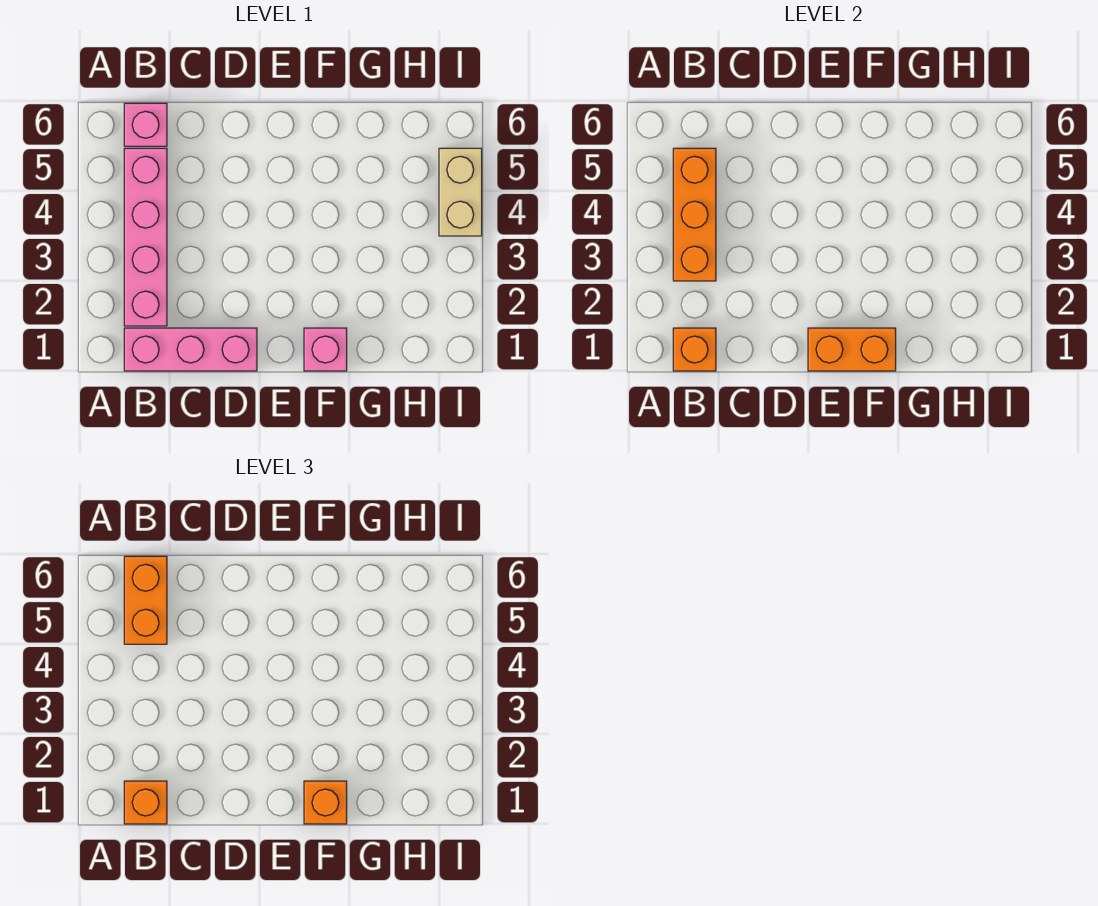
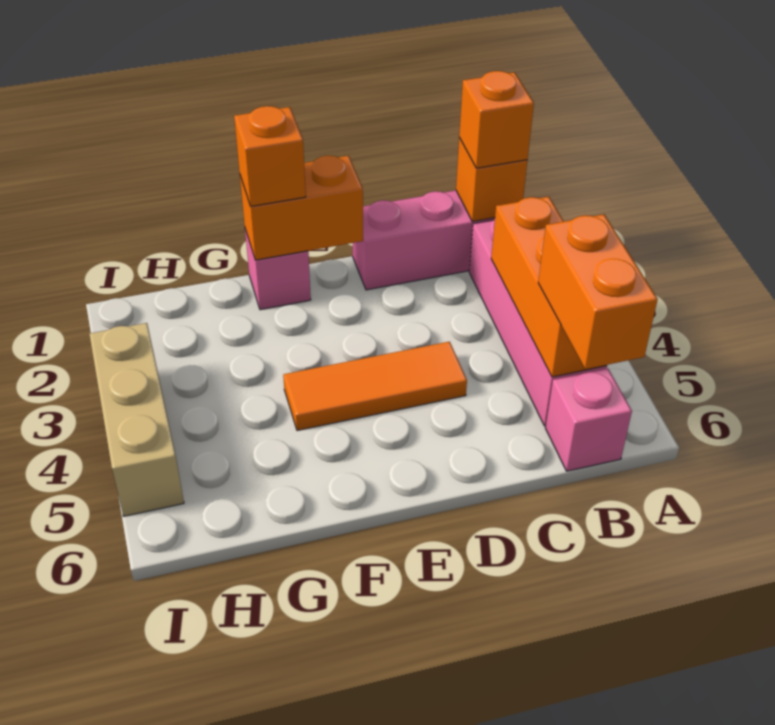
none -> orange tile D4:F4 level 1
tan brick I4:I5 level 1 -> tan brick I3:I5 level 1

